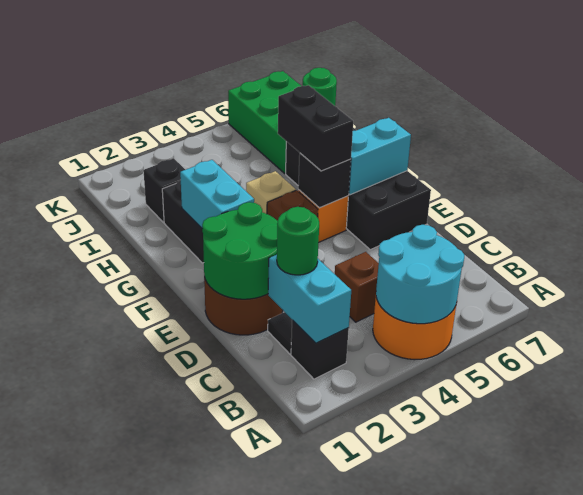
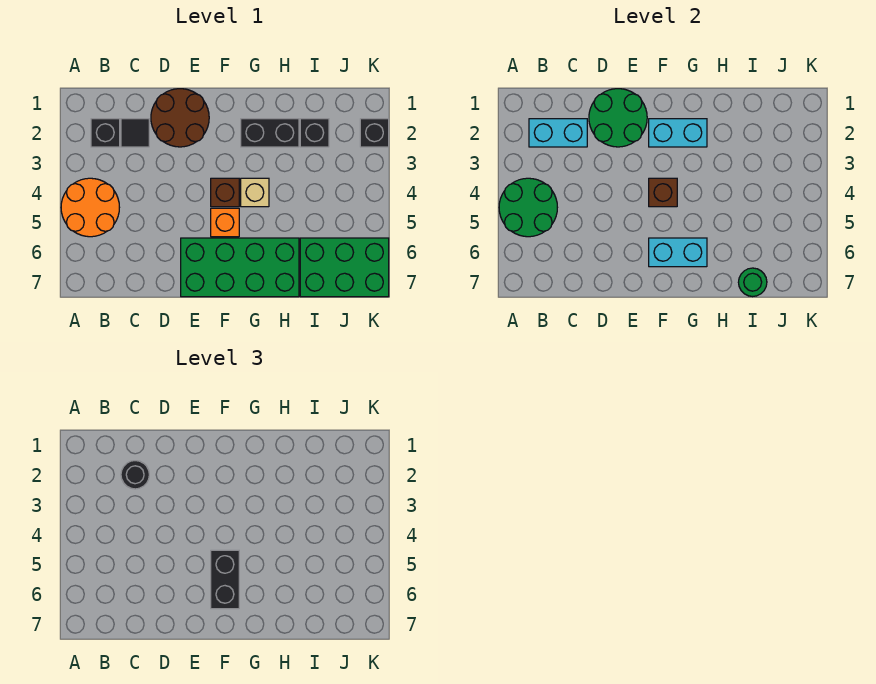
cyan round brick A4:B5 level 2 -> green round brick A4:B5 level 2
green round brick C2 level 3 -> black round brick C2 level 3
brown brick C4 level 1 -> brown brick F4 level 2
black brick E6:H7 level 1 -> green brick E6:H7 level 1
black brick F5 level 2 -> black brick K2 level 1
black brick F5:G5 level 3 -> black brick F5:F6 level 3
cyan brick F6:F7 level 2 -> cyan brick F6:G6 level 2

